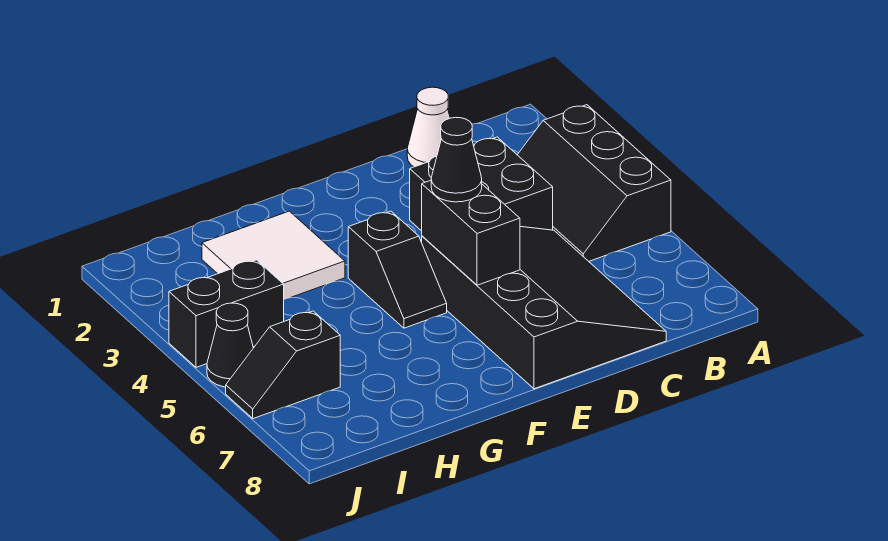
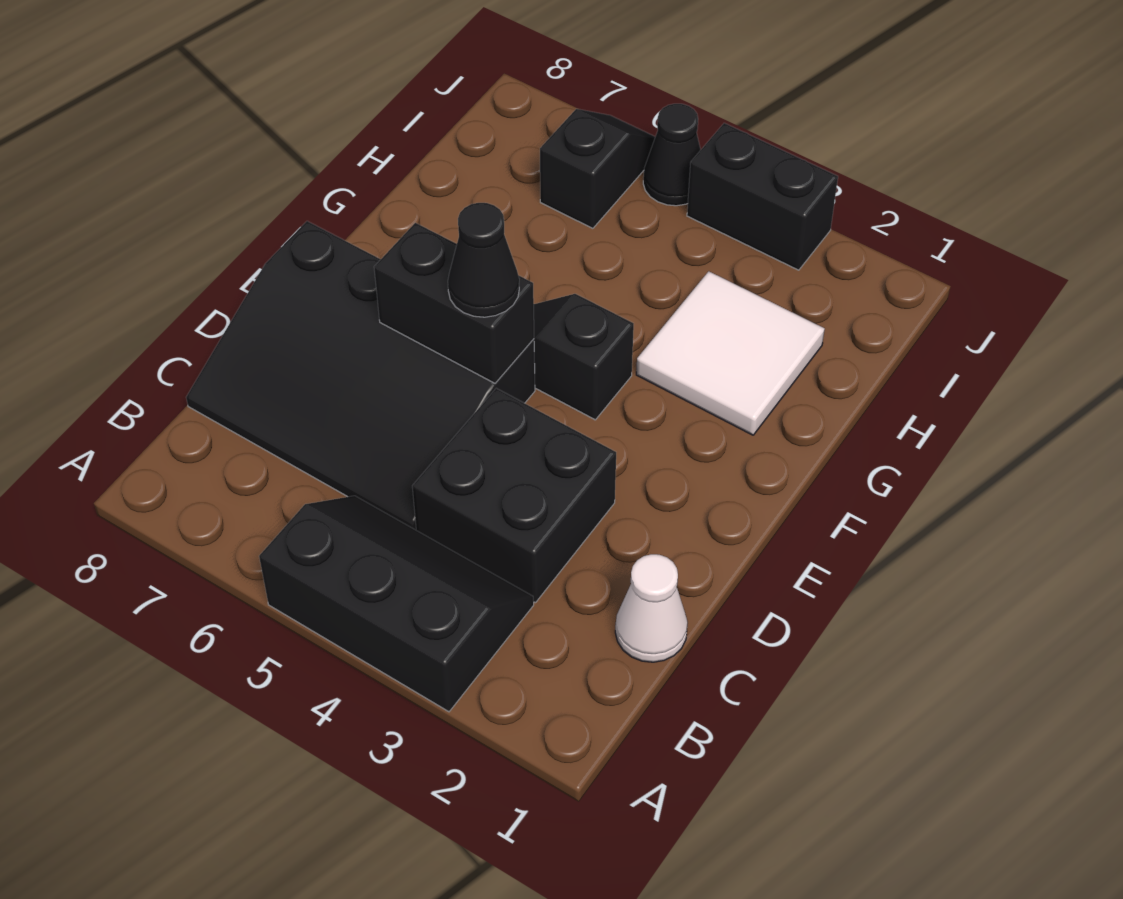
black brick I4:J4 level 1 -> black brick J3:J4 level 1

